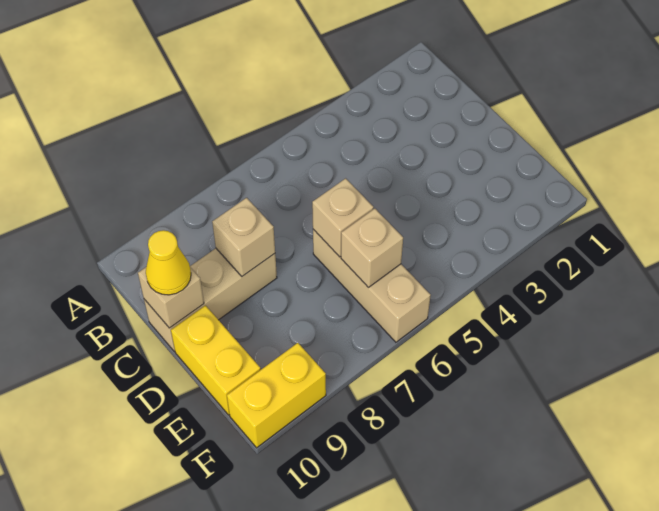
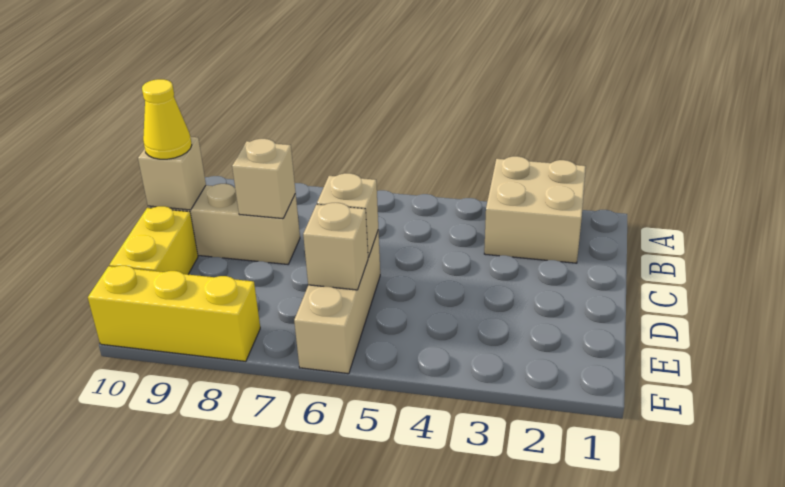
none -> tan brick A2:B3 level 1
yellow brick F9:F10 level 1 -> yellow brick F8:F10 level 1

